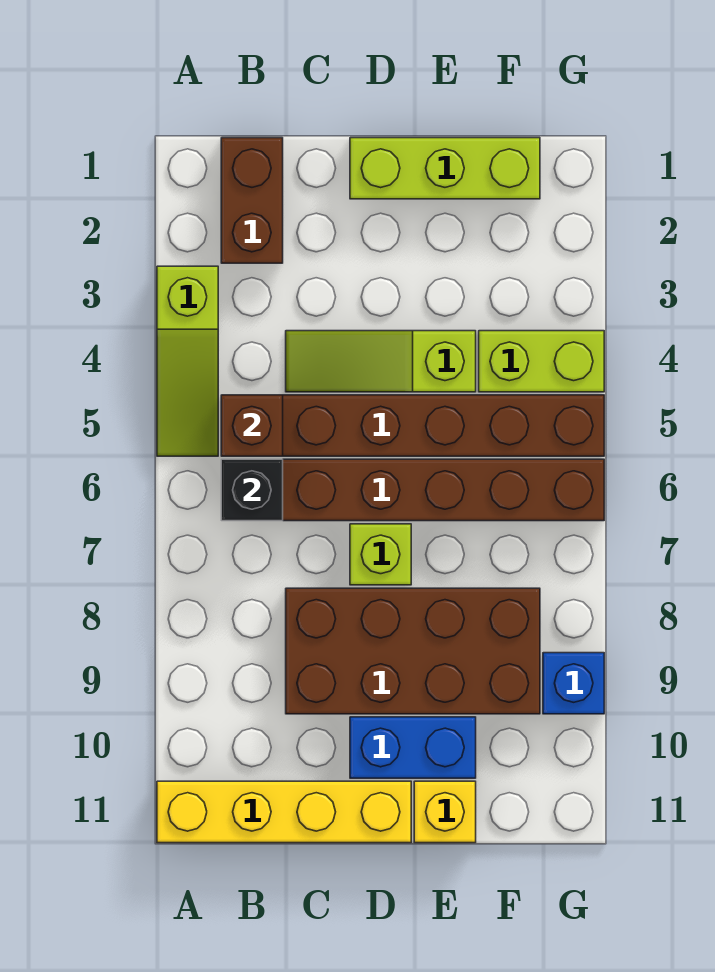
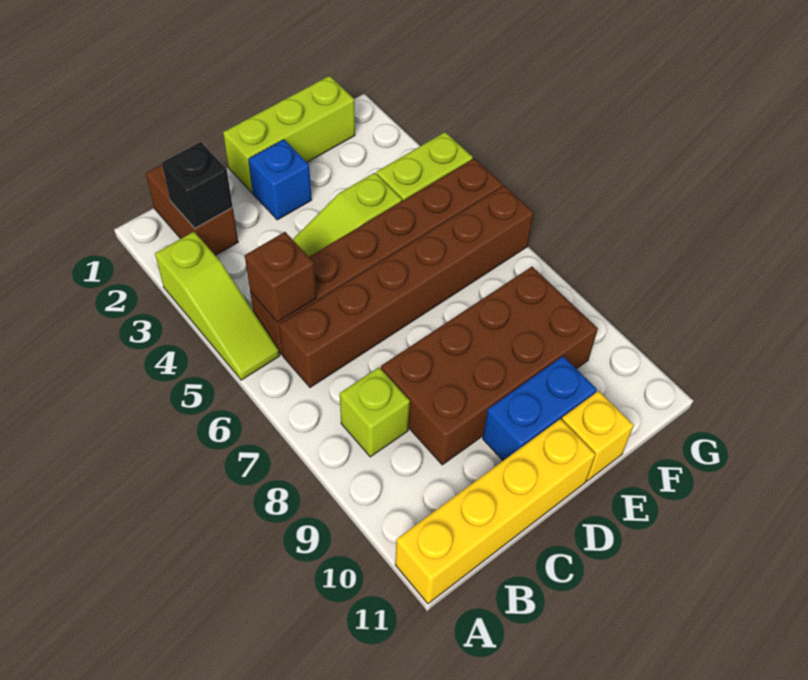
black brick B6 level 2 -> black brick B2 level 2
lime brick D7 level 1 -> lime brick B8 level 1
blue brick G9 level 1 -> blue brick D2 level 1

